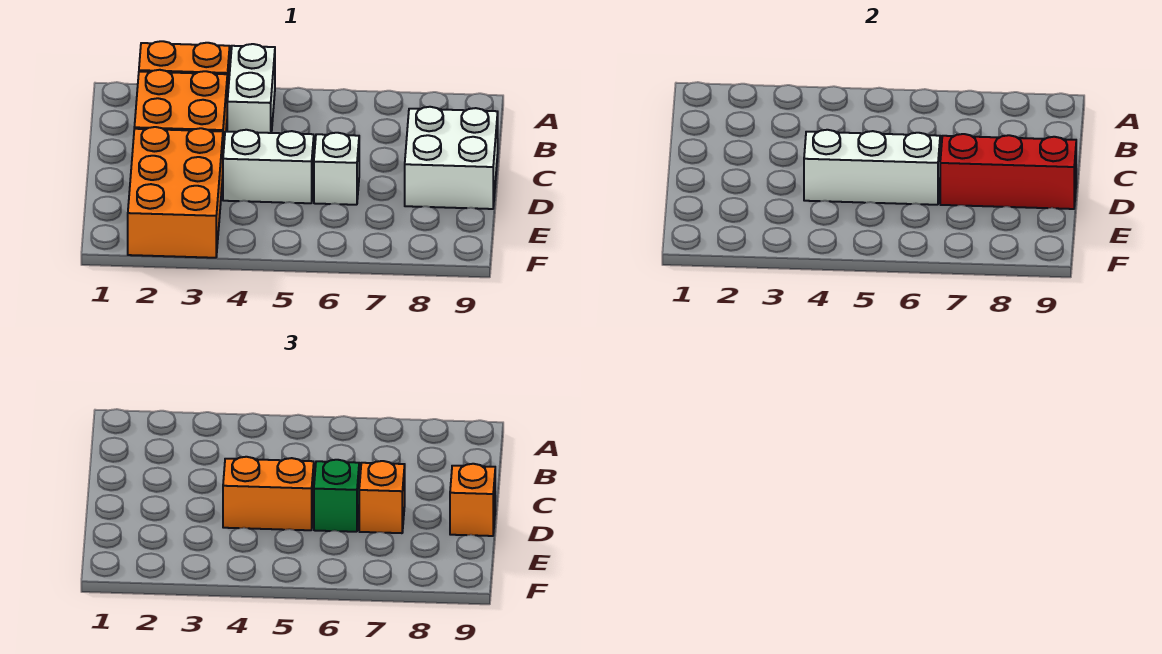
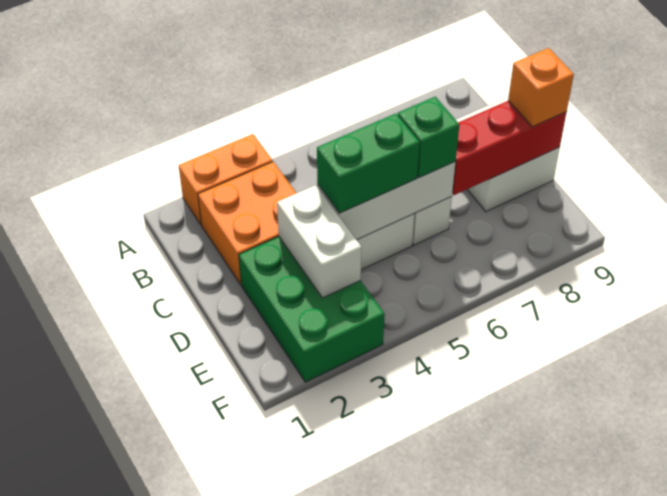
white brick A4:B4 level 1 -> white brick D3:E3 level 2
orange brick D2:F3 level 1 -> green brick D2:F3 level 1
orange brick D4:D5 level 3 -> green brick D4:D5 level 3
orange brick D7 level 3 -> none

